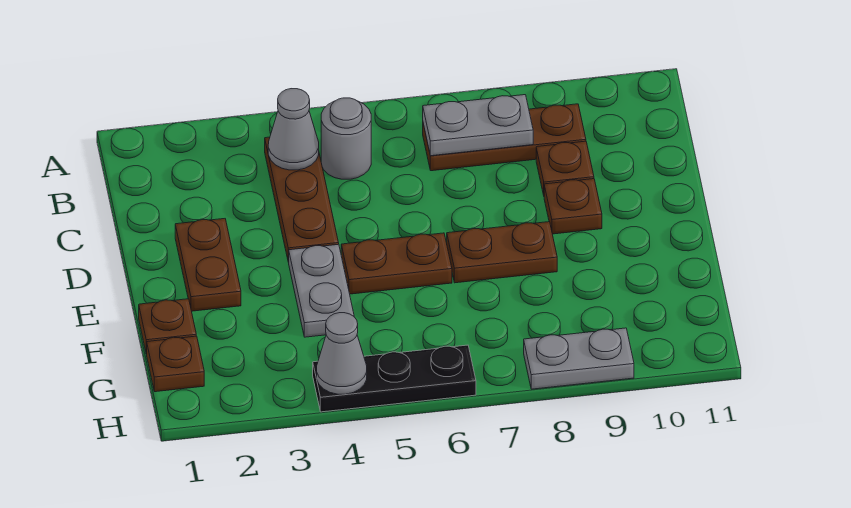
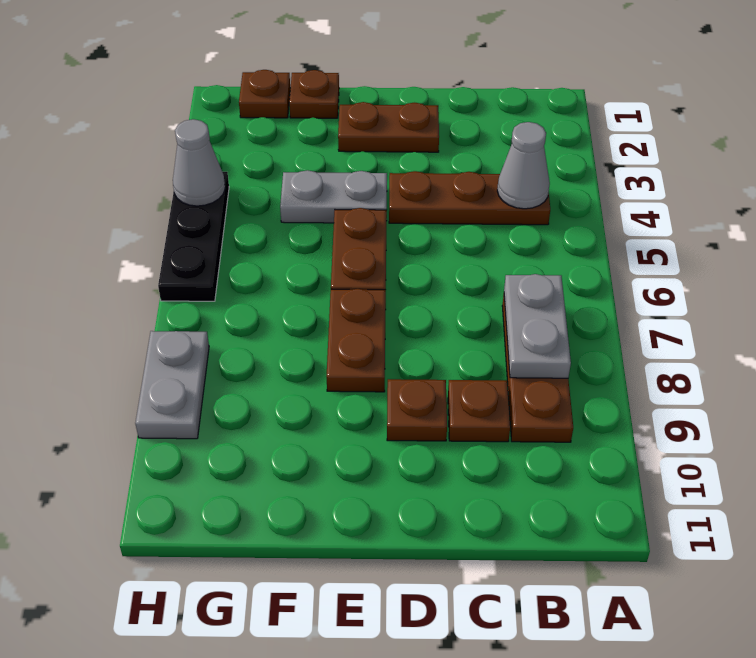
grey round brick B5 level 1 -> none

